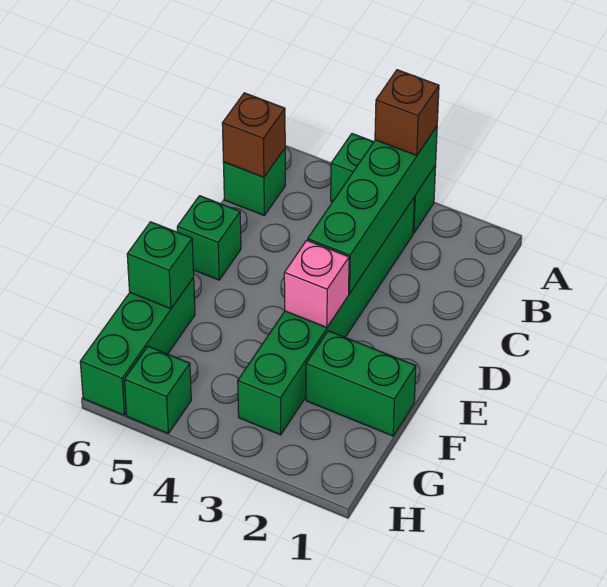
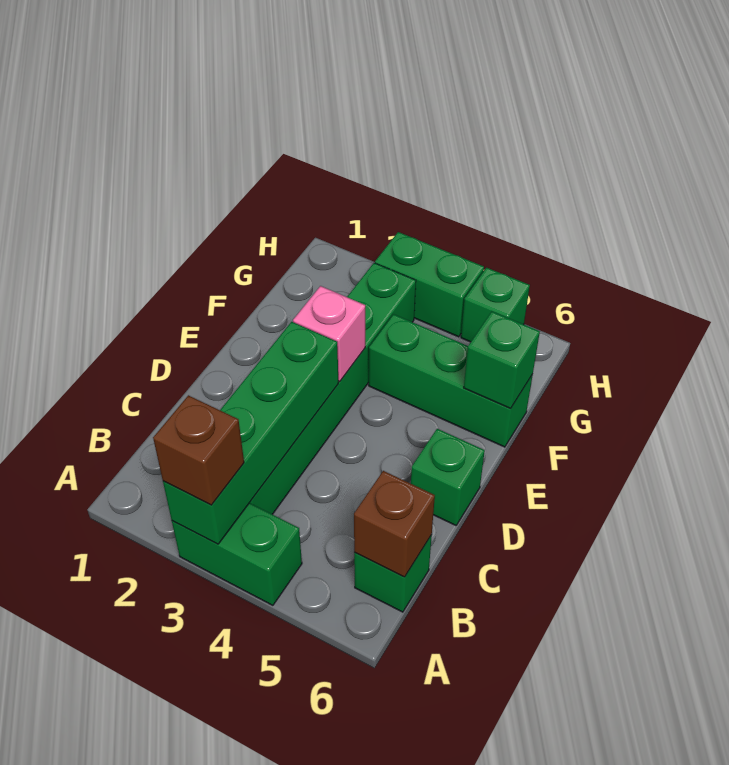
green brick F1:F2 level 1 -> green brick H3:H4 level 1
green brick F6:H6 level 1 -> green brick F4:F6 level 1

